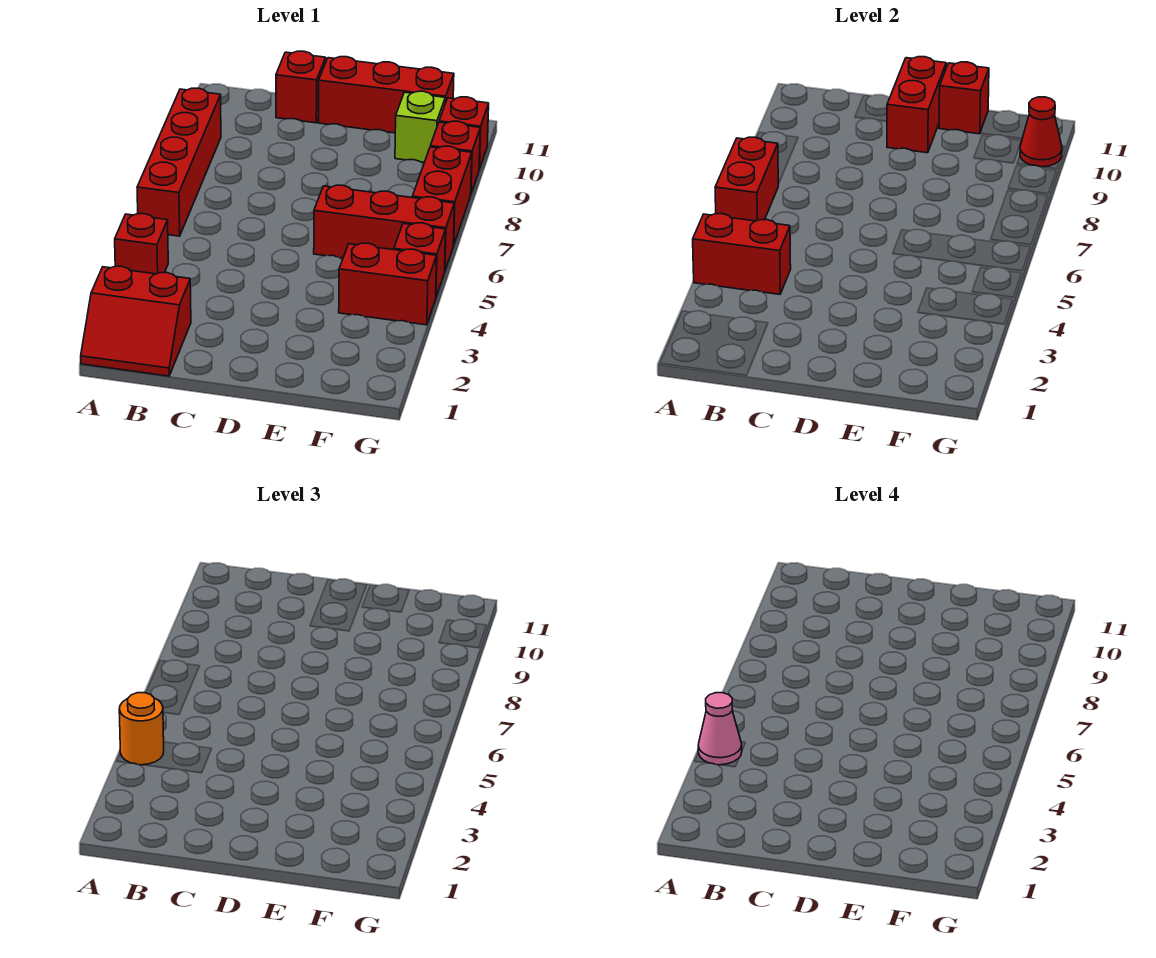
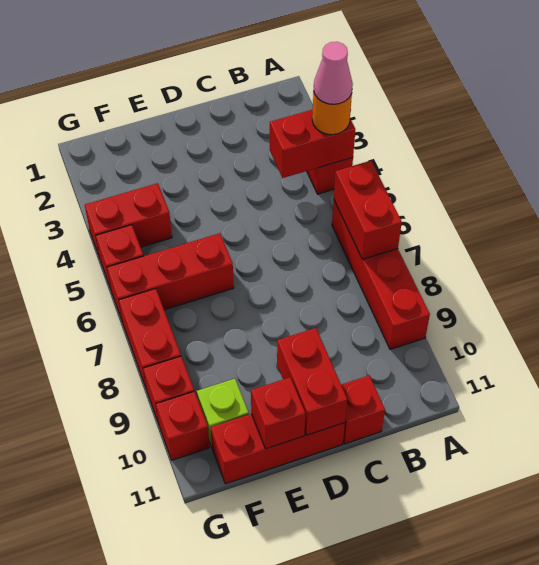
red slope A1:B2 level 1 top 2 -> none
red cone G10 level 2 -> none

